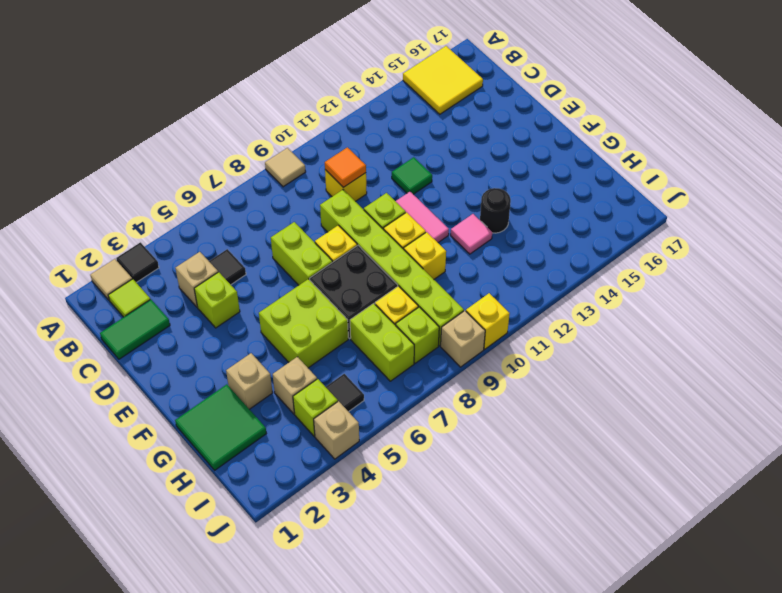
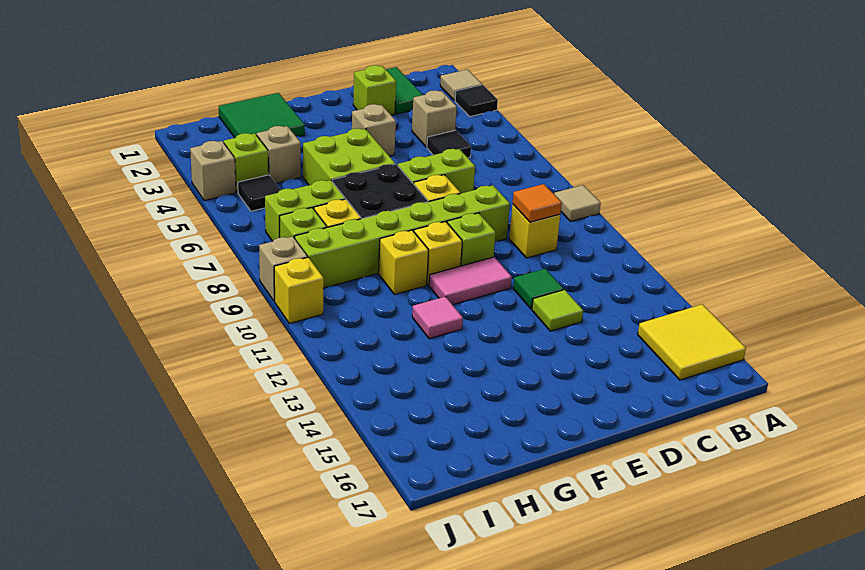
lime tile B2 level 1 -> lime tile D13 level 1
lime brick D4 level 1 -> lime brick D2 level 1
tan brick G3 level 1 -> tan brick E4 level 1
black round brick G13 level 1 -> none

